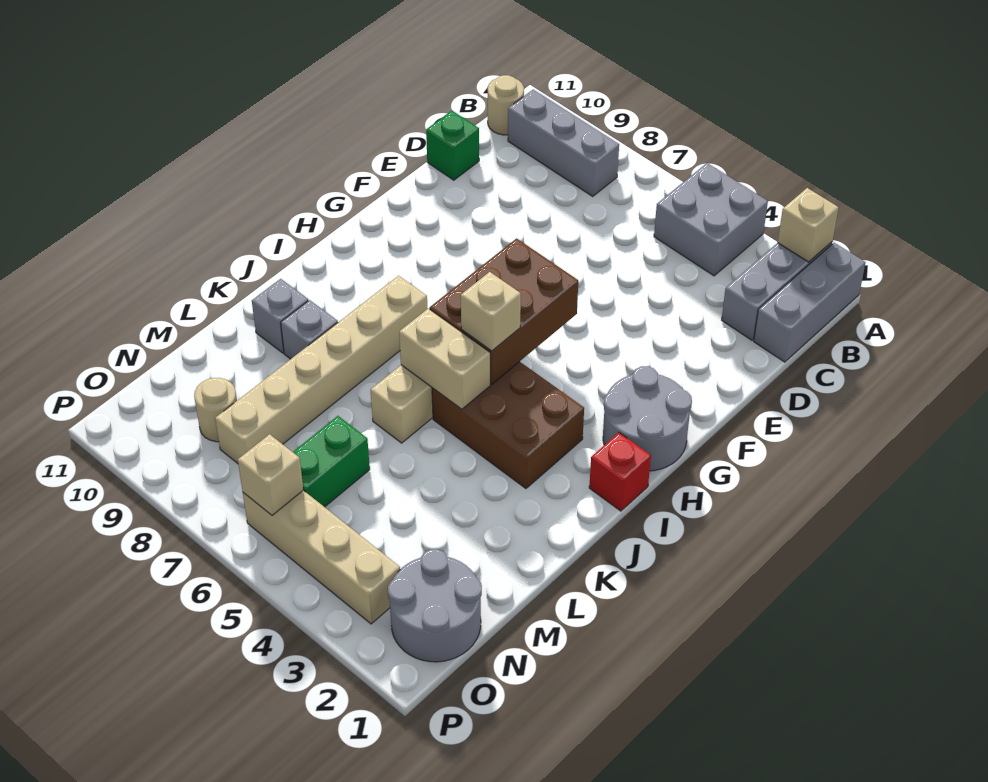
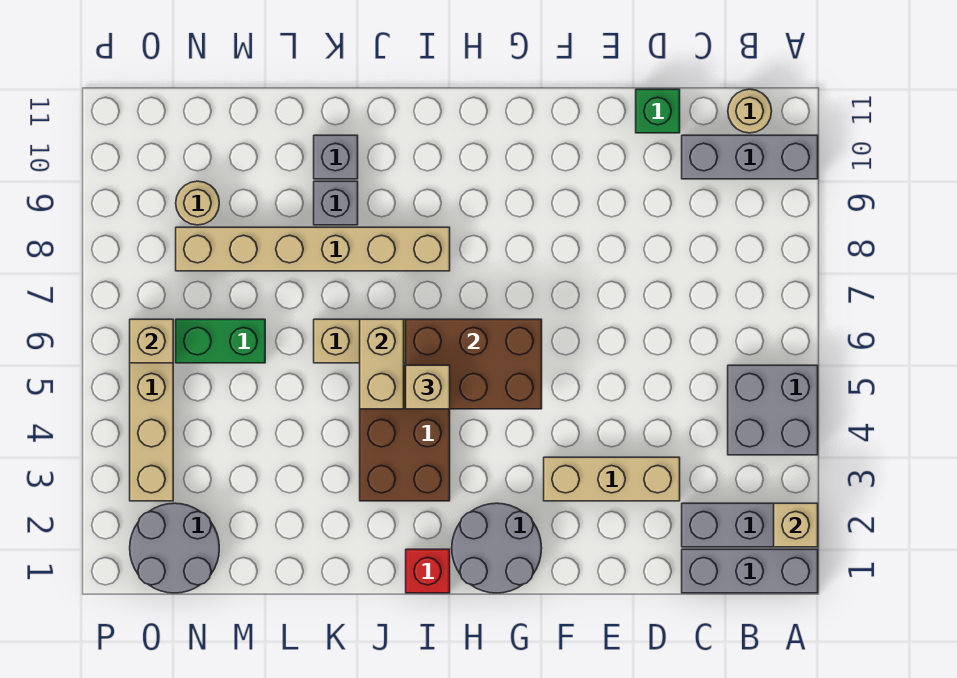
grey brick B8:B10 level 1 -> grey brick A10:C10 level 1
none -> tan brick D3:F3 level 1

